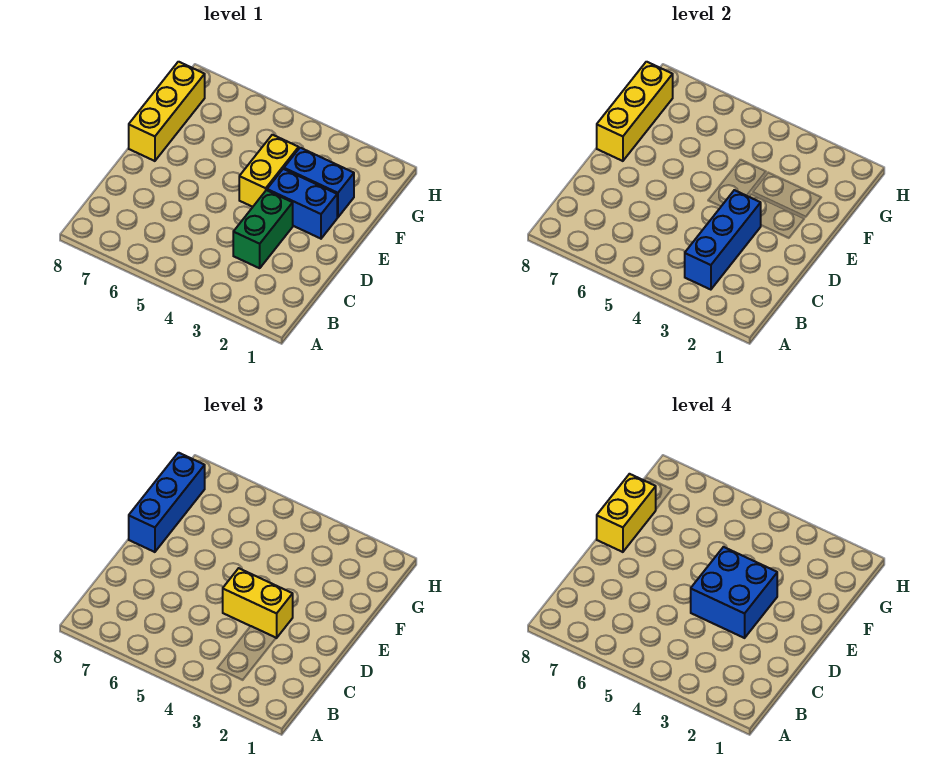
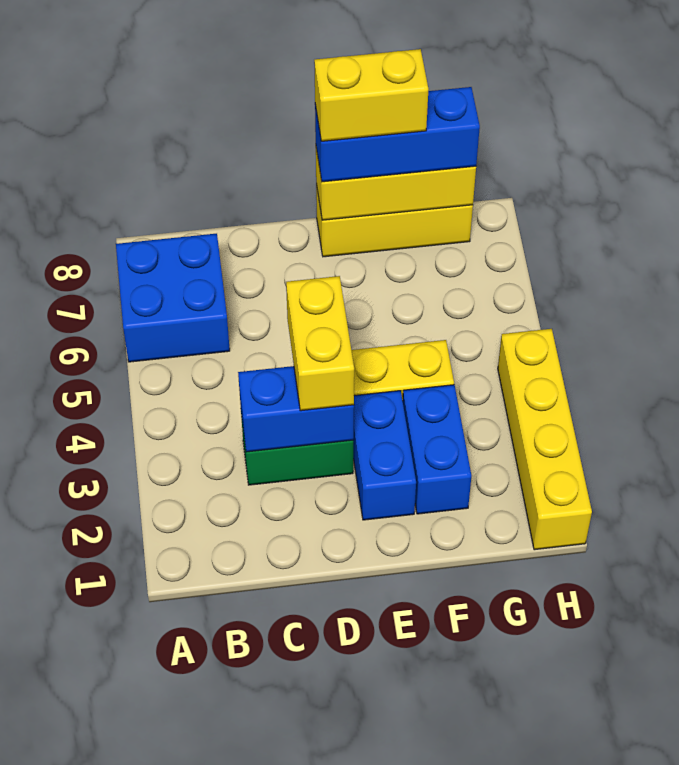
blue brick B3:D3 level 2 -> blue brick C3:D3 level 2
blue brick D3:E4 level 4 -> blue brick A6:B7 level 1
none -> yellow brick H1:H4 level 1

